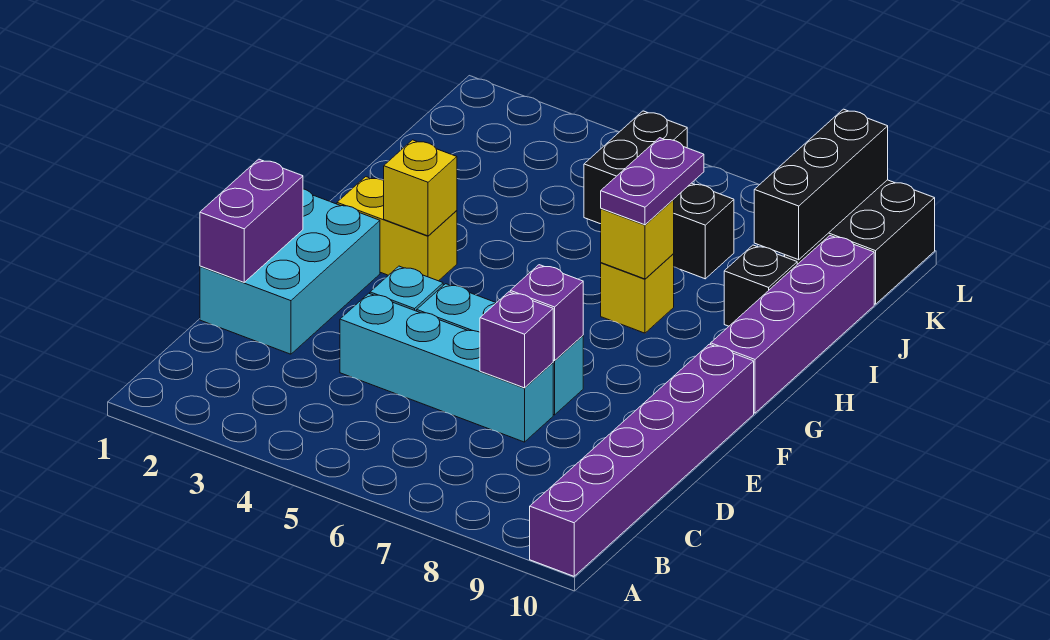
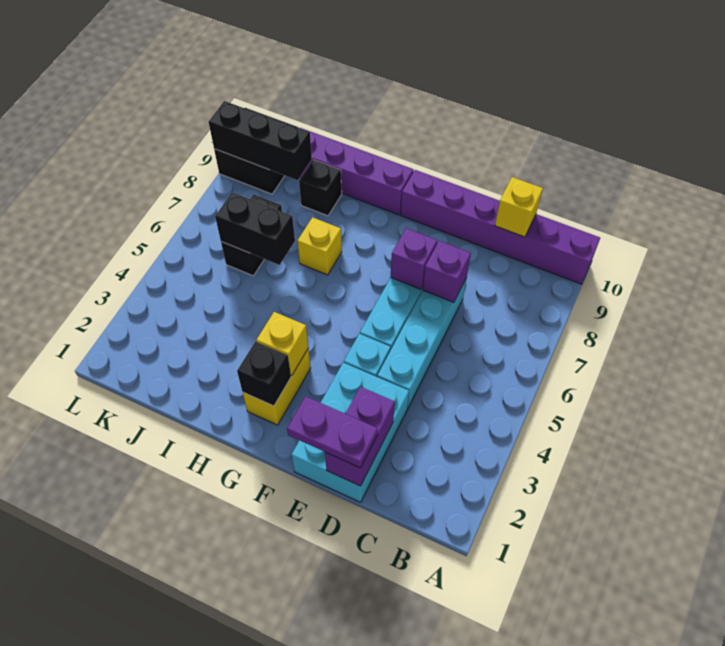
cyan brick D1:F2 level 1 -> cyan brick D1:E3 level 1
purple brick D1:E1 level 2 -> purple brick D1:D2 level 2
none -> black brick G2 level 2
yellow brick H7 level 2 -> yellow brick C10 level 2
purple plate H7:I7 level 3 -> purple plate D1:E1 level 3

